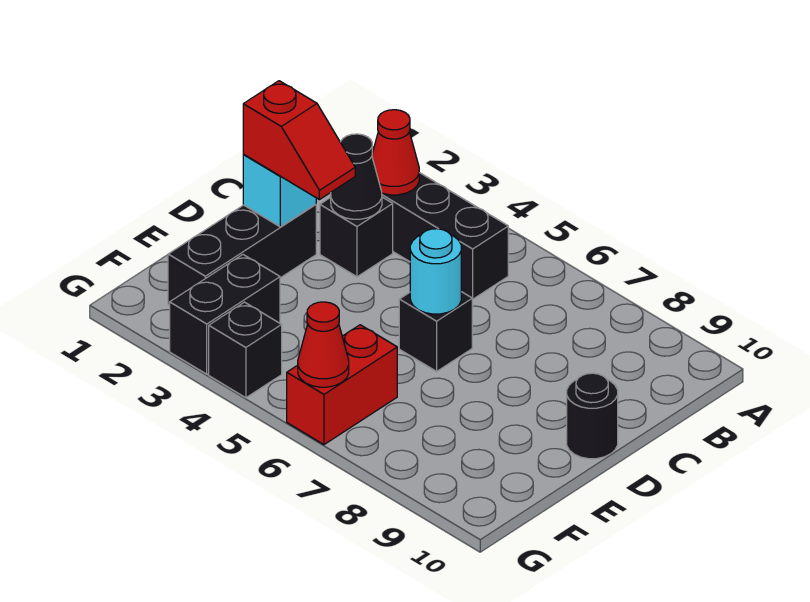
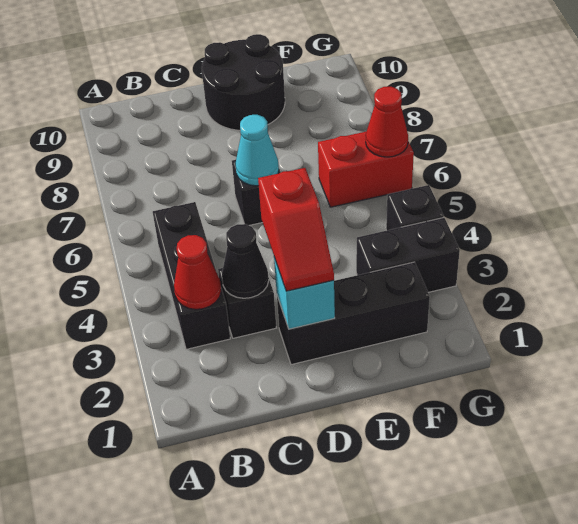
red slope D2:D3 level 3 top 2 -> red slope D2:D3 level 3 top 3
cyan round brick D6 level 2 -> cyan cone D6 level 2
black round brick D10 level 1 -> black round brick D9:E10 level 1

